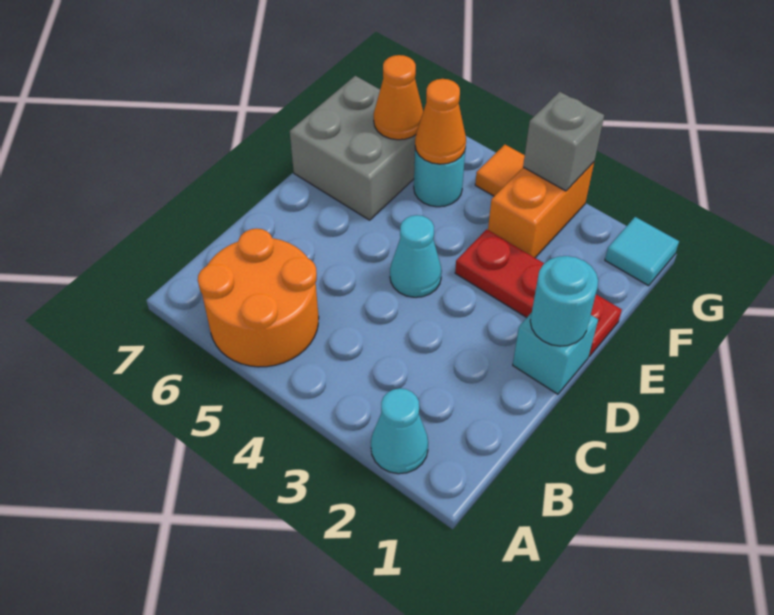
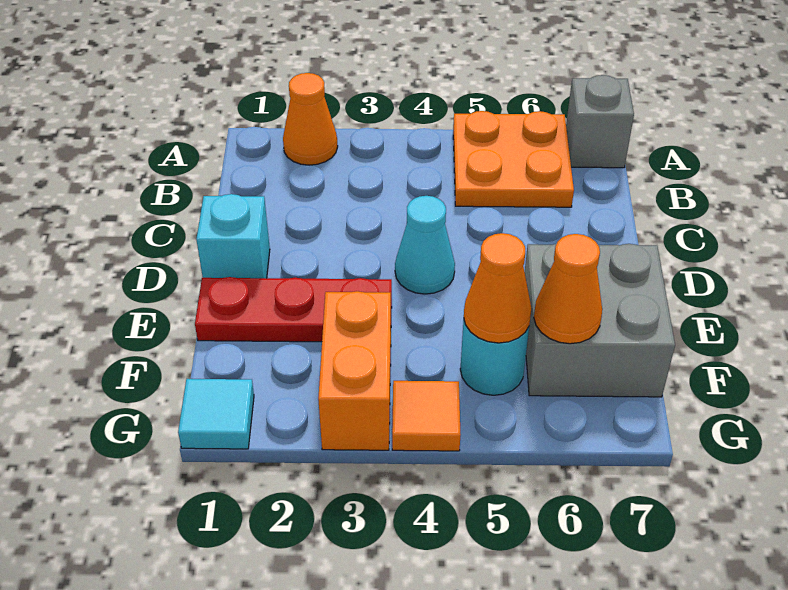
cyan cone A2 level 1 -> orange cone A2 level 1
orange round brick A5:B6 level 1 -> orange plate A5:B6 level 1
cyan round brick D1 level 2 -> none
grey brick G3 level 2 -> grey brick A7 level 1

